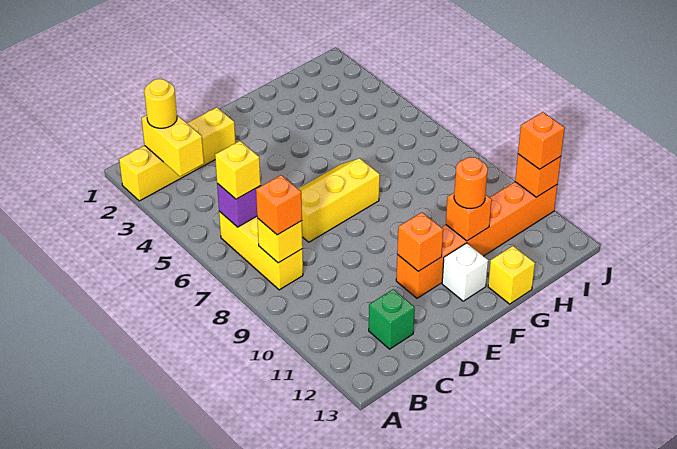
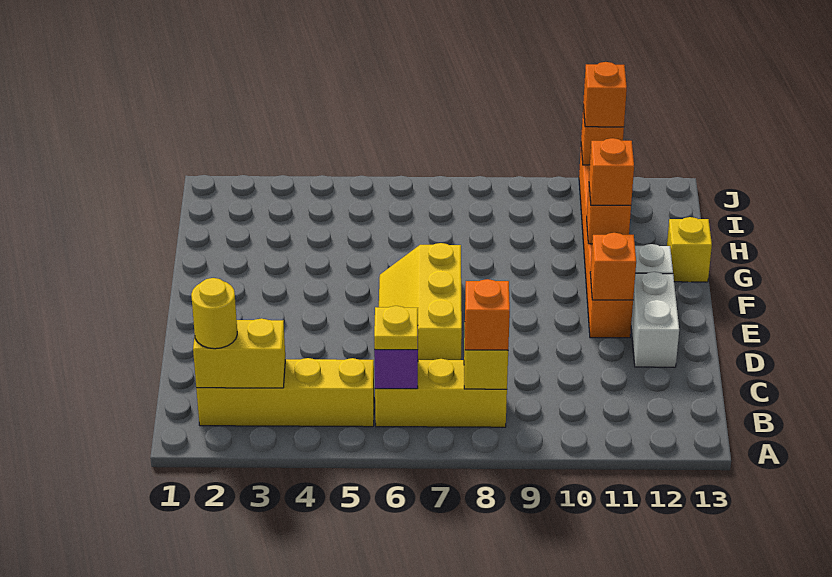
yellow brick A2:D2 level 1 -> yellow brick B2:B5 level 1
yellow brick B6 level 3 -> yellow plate B6 level 3
green brick C12 level 1 -> none
none -> white brick D12:E12 level 1
orange round brick G11 level 3 -> orange brick G11 level 3

